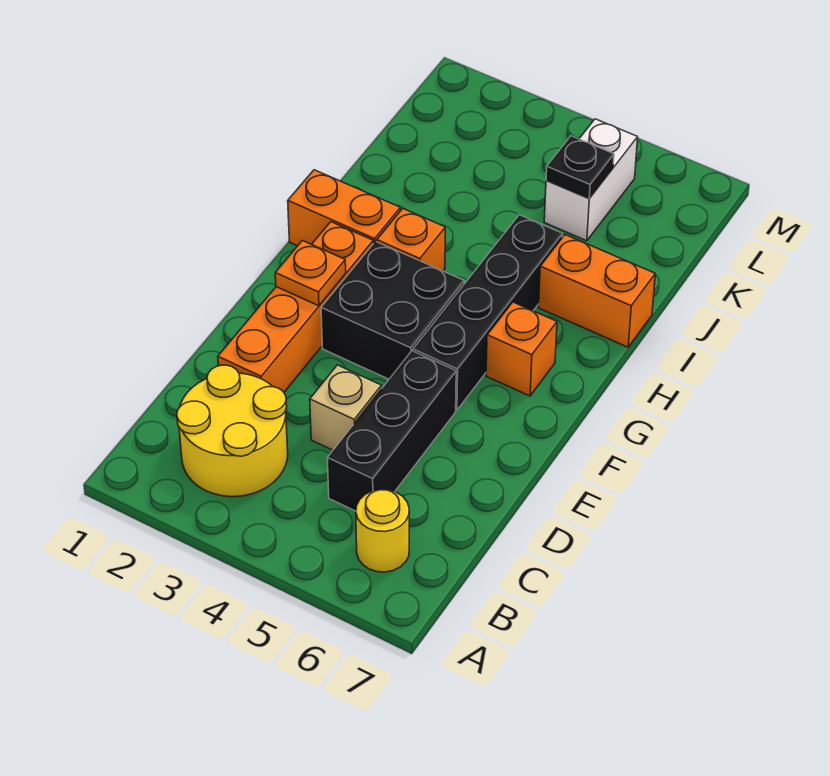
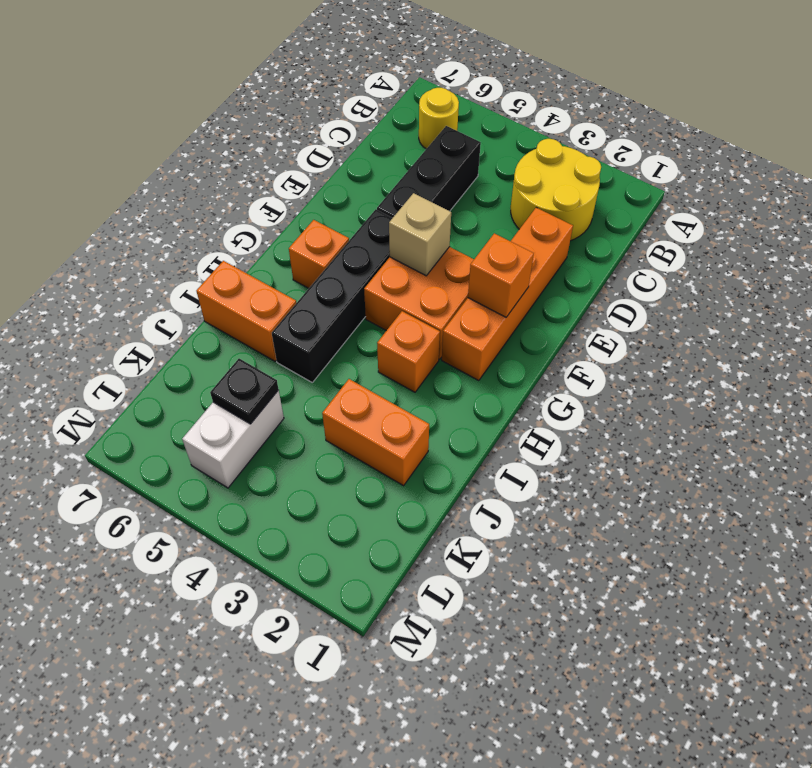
tan brick D4 level 1 -> tan brick F4 level 2
orange plate F2 level 2 -> orange brick F2 level 2
black brick F3:G4 level 1 -> orange brick F3:G4 level 1
orange brick H1:H2 level 1 -> orange brick J2:J3 level 1

